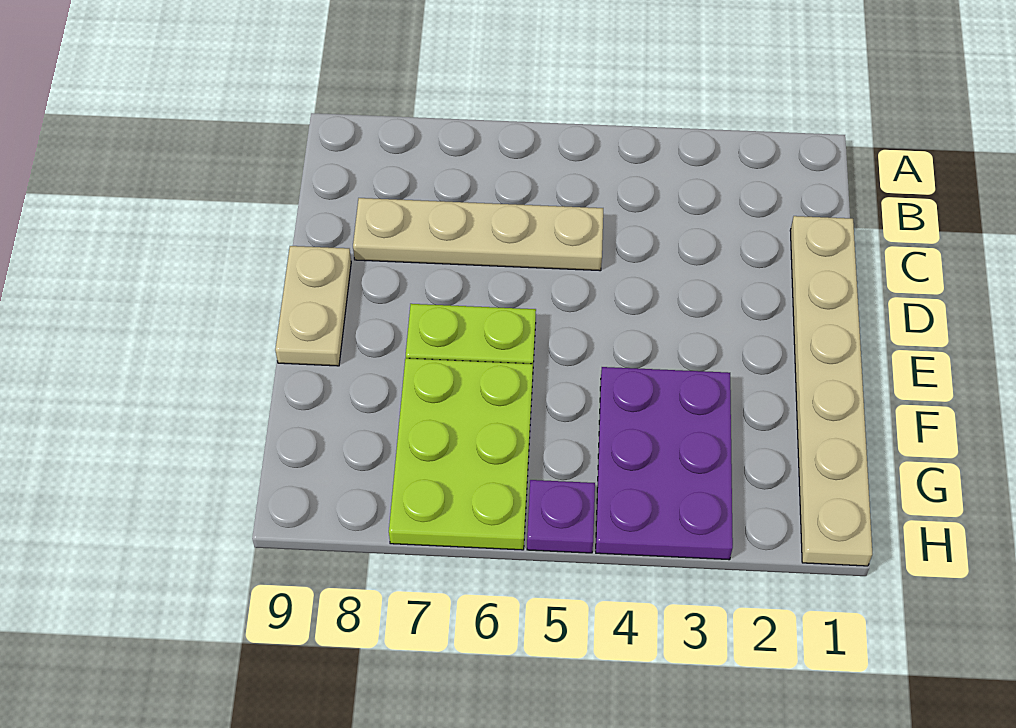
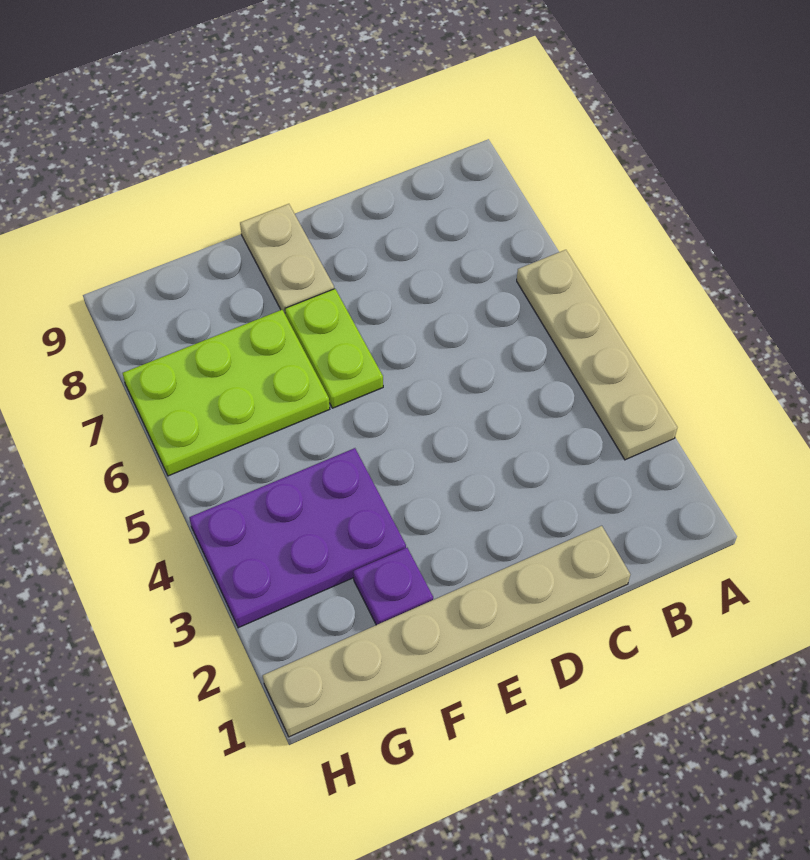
tan plate C5:C8 level 1 -> tan plate A3:A6 level 1
tan plate D9:E9 level 1 -> tan plate E8:E9 level 1
purple plate H5 level 1 -> purple plate F2 level 1

